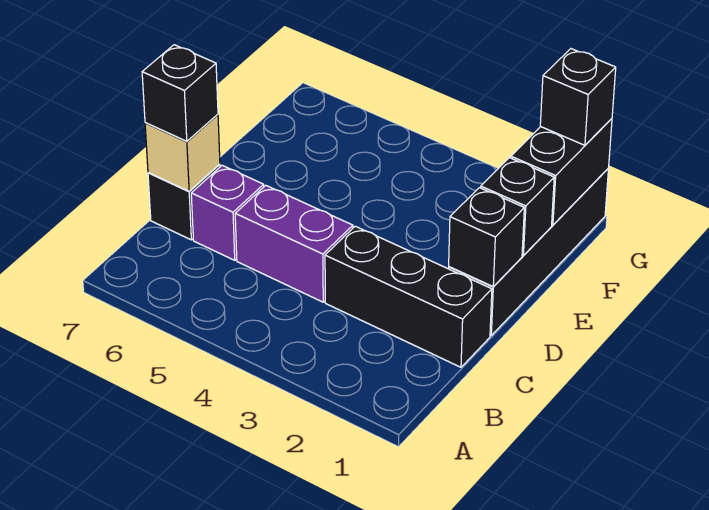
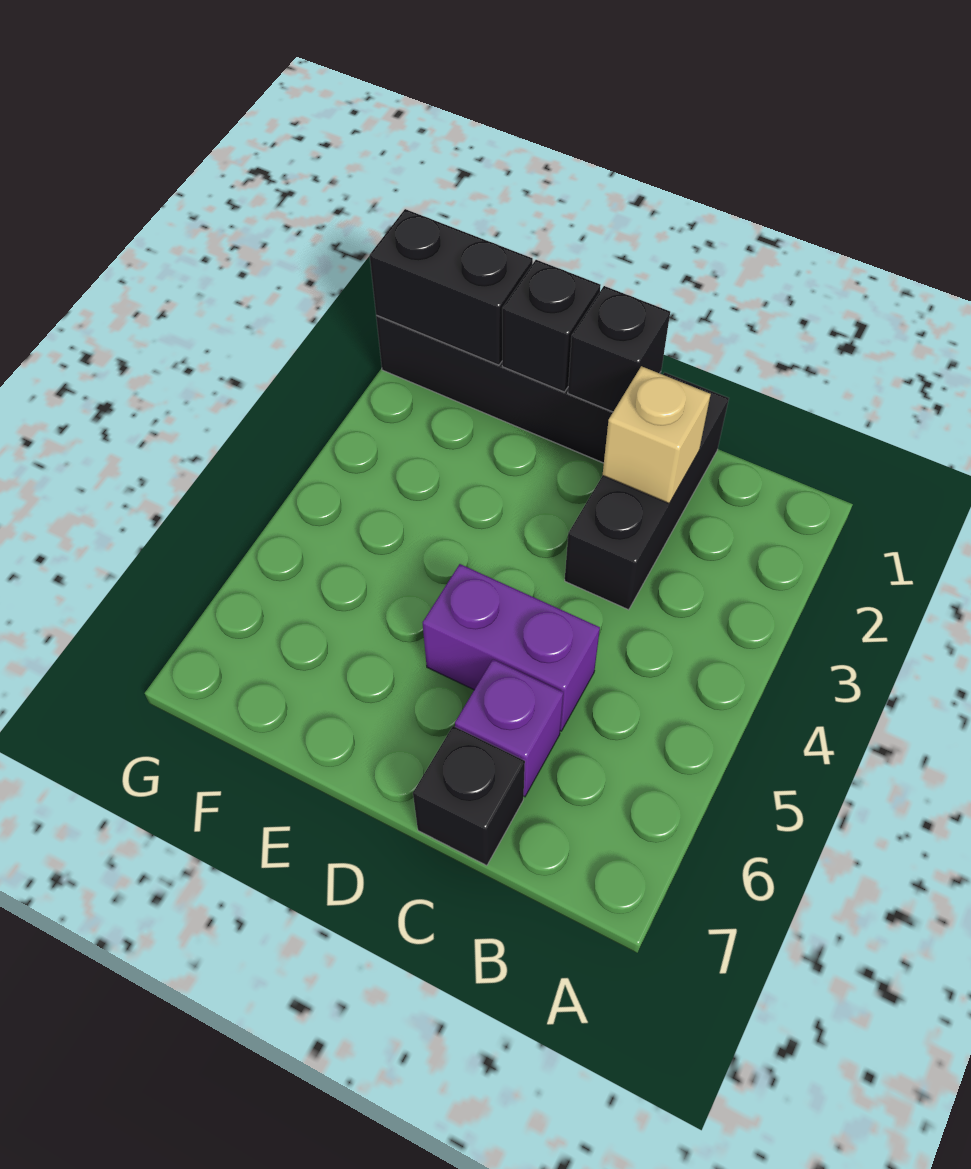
purple brick C4:C5 level 1 -> purple brick C5:D5 level 1
tan brick C7 level 2 -> tan brick C2 level 2
black brick C7 level 3 -> none
black brick G1 level 3 -> none

